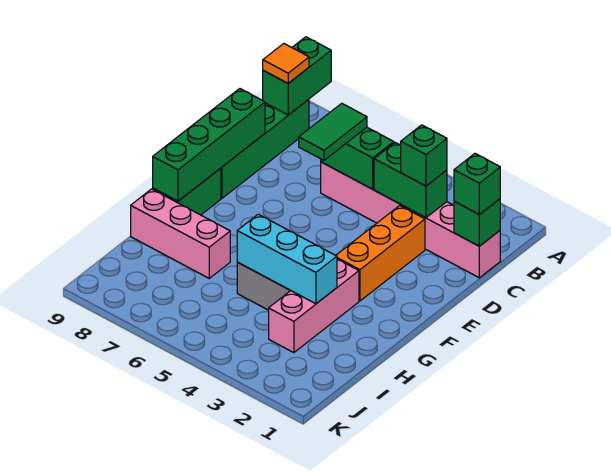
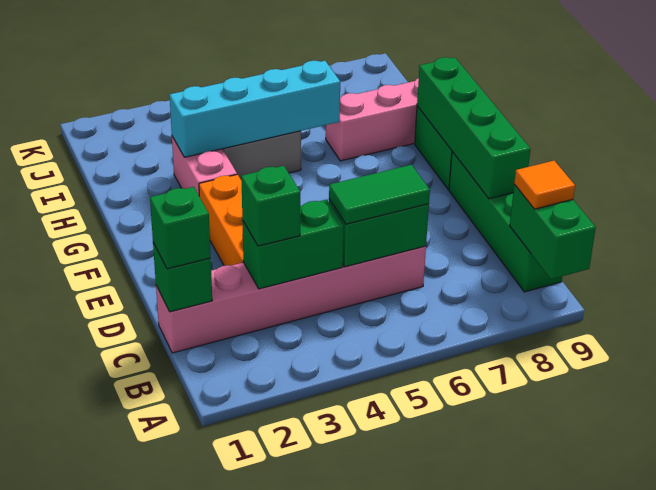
green tile C6:D6 level 3 -> green tile C5:C6 level 3
pink brick G3:I3 level 1 -> pink brick G3:H3 level 1
cyan brick H3:H5 level 2 -> cyan brick H3:H6 level 2

